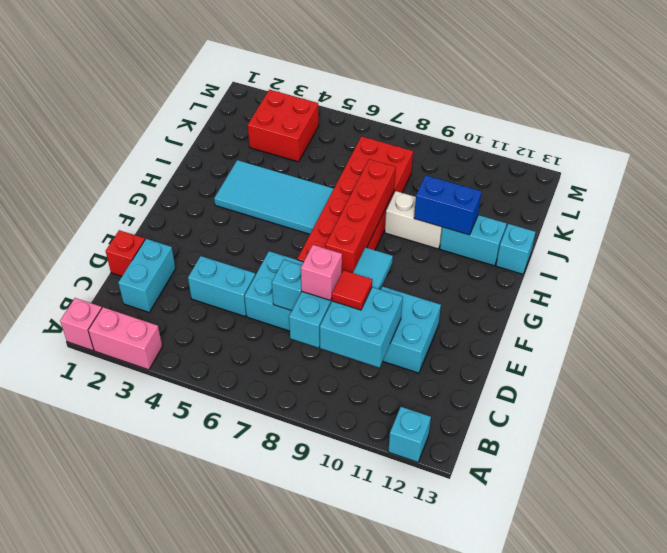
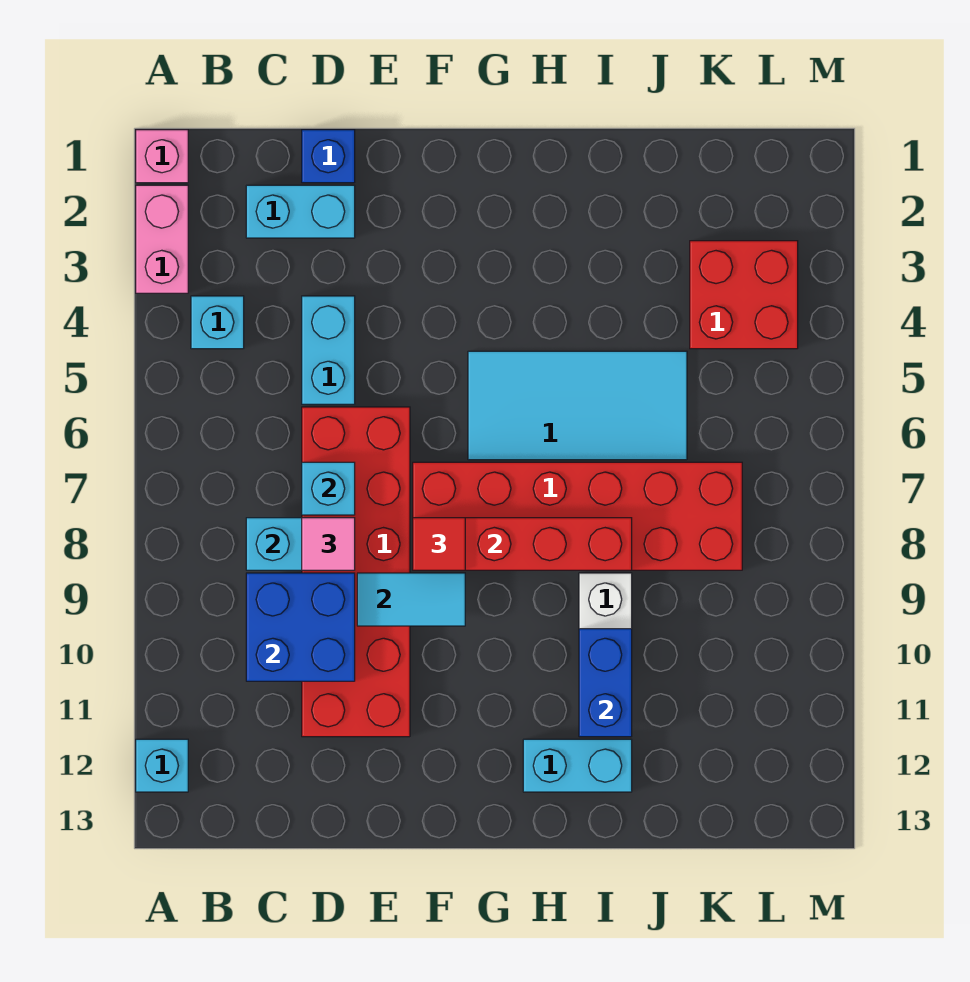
cyan brick C9:D10 level 2 -> blue brick C9:D10 level 2
red brick D1 level 1 -> blue brick D1 level 1
cyan brick D6:E11 level 1 -> red brick D6:E11 level 1
pink brick D8 level 3 -> pink tile D8 level 3
red tile D9 level 3 -> red tile F8 level 3
cyan tile H3:I6 level 1 -> cyan tile G5:J6 level 1
cyan brick I11:I12 level 1 -> cyan brick H12:I12 level 1
cyan brick I13 level 1 -> cyan brick B4 level 1

